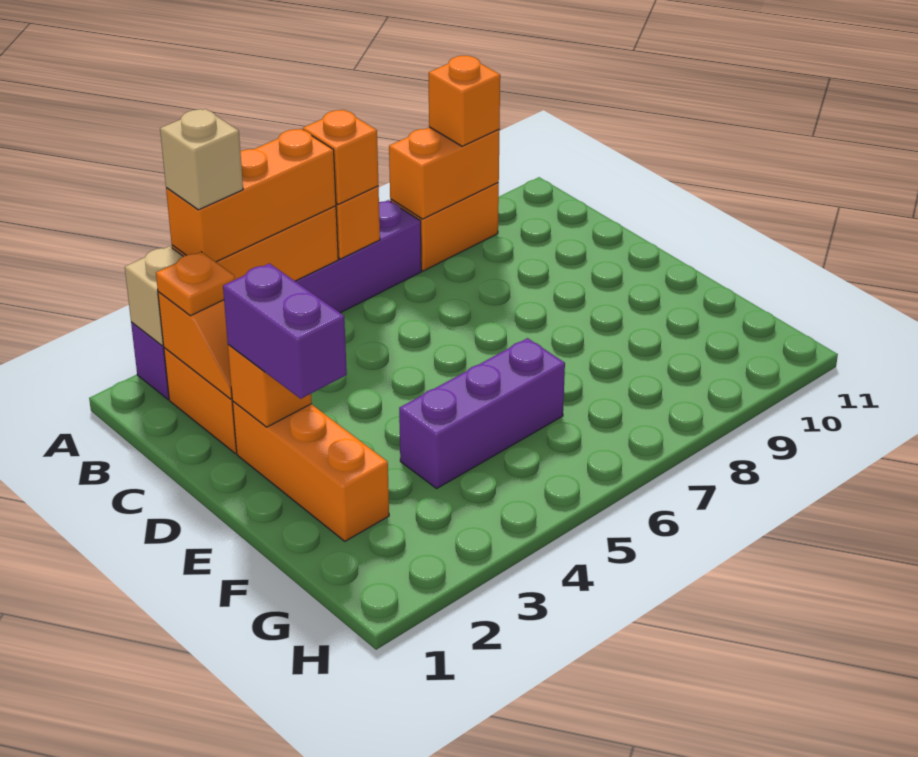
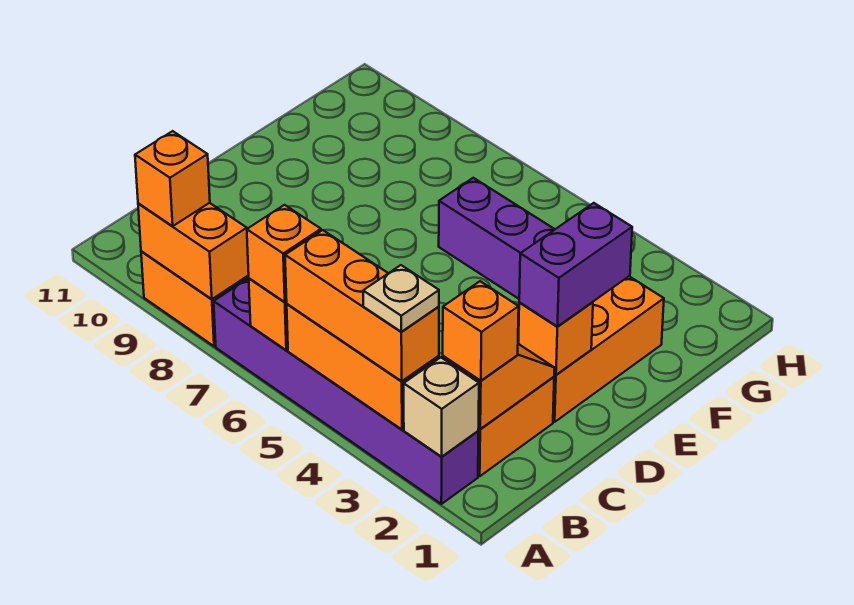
tan brick A3 level 4 -> tan plate A3 level 4
orange plate B2 level 3 -> orange brick B2 level 3

